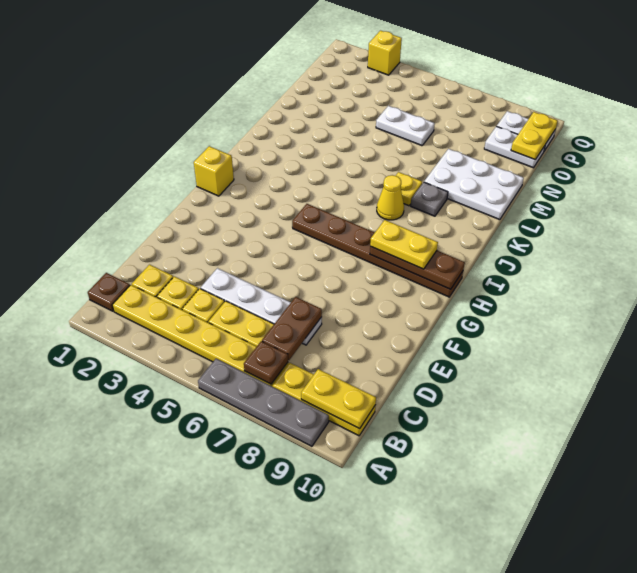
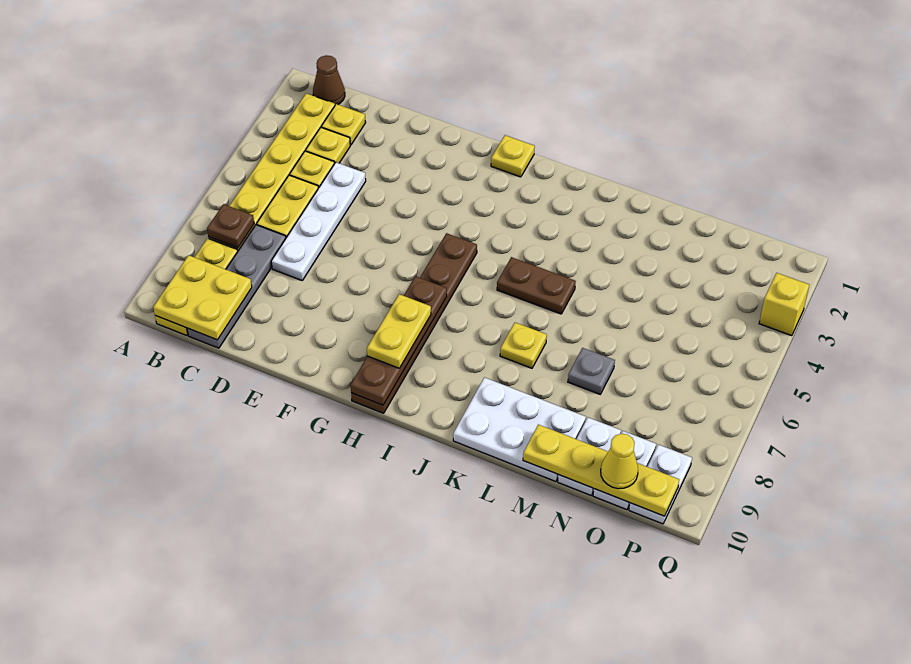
grey plate A6:A9 level 1 -> grey plate C7:C10 level 1
brown plate B1 level 1 -> brown cone B1 level 1
yellow plate B9:B10 level 2 -> yellow plate B9:C10 level 2
brown plate C7:D7 level 2 -> brown plate J5:K5 level 1
yellow brick H1 level 1 -> yellow plate H1 level 1
brown plate H8:H10 level 2 -> brown plate H7:H10 level 2
yellow cone J7 level 1 -> yellow cone O10 level 3
grey plate K8 level 1 -> grey plate M7 level 1
white plate L8:M10 level 1 -> white plate K9:M10 level 1
white plate N5:N6 level 1 -> white plate N9:N10 level 1
yellow plate O10:P10 level 2 -> yellow plate M10:P10 level 2

